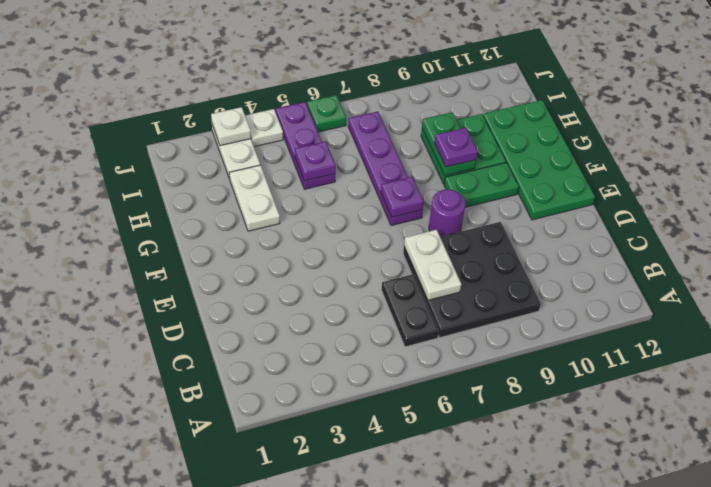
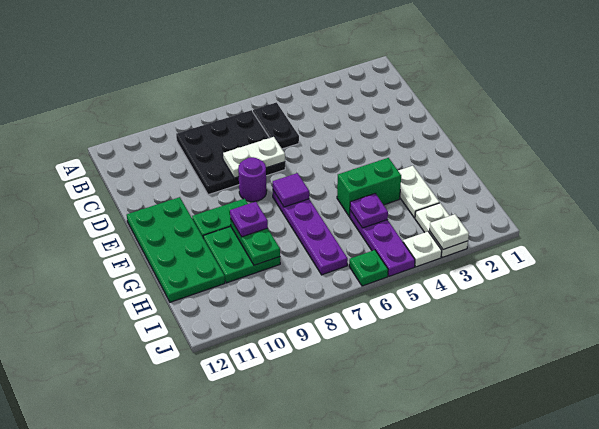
white plate C7:D7 level 2 -> white plate D7:D8 level 2
purple plate F7 level 2 -> purple tile F7 level 2
none -> green brick G4:G5 level 1

